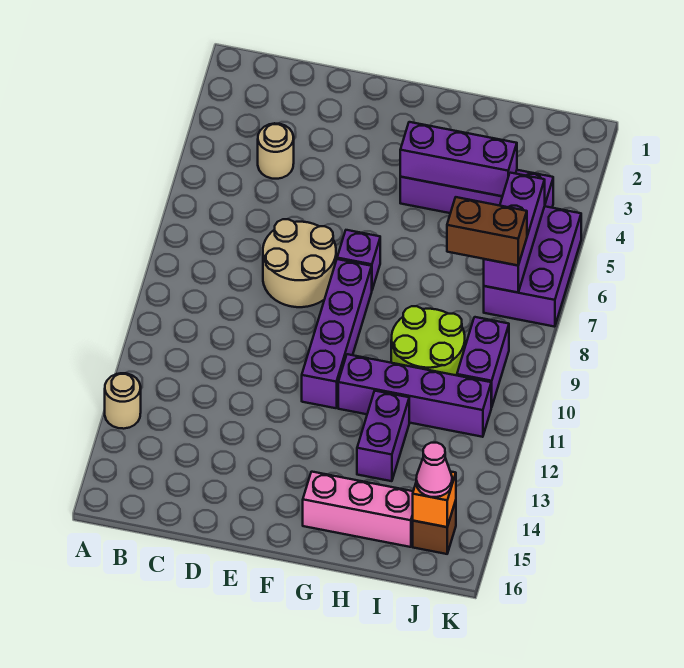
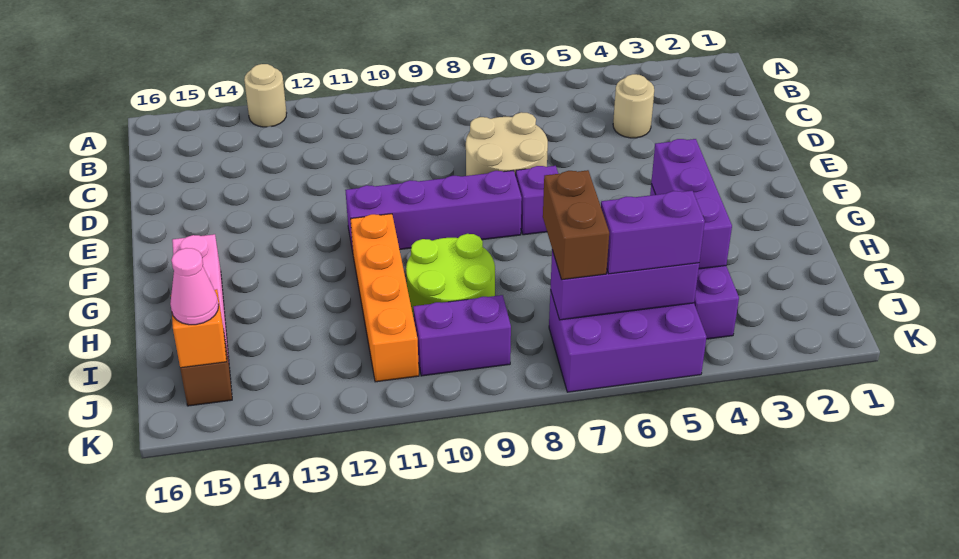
purple brick G11:J11 level 1 -> orange brick G11:J11 level 1
purple brick H12:H13 level 1 -> purple brick J5:J6 level 3

